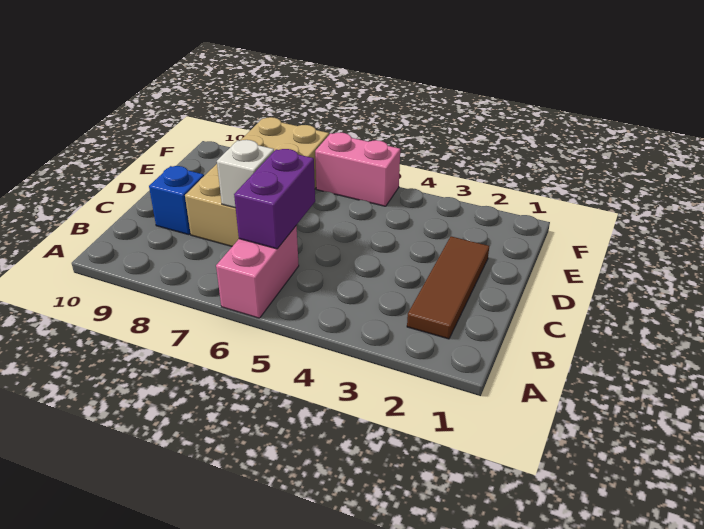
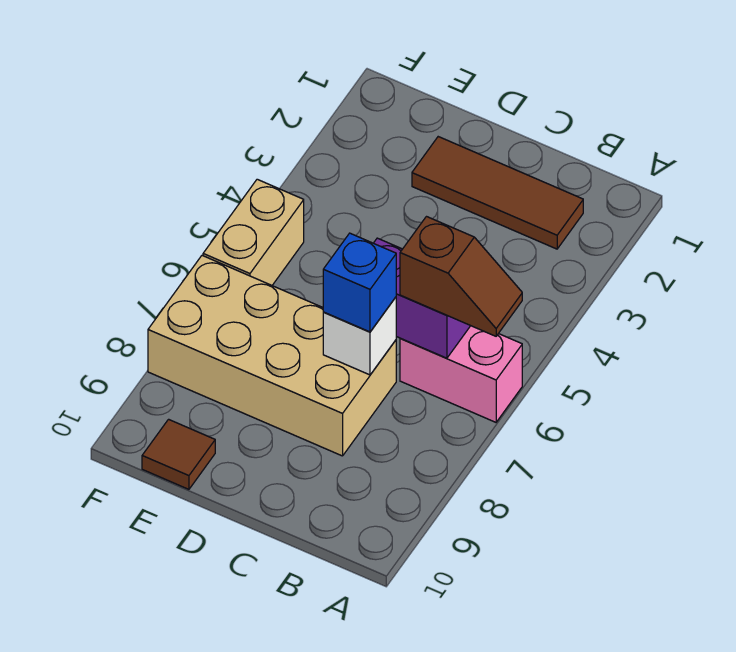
none -> brown slope A6:B6 level 3 top B
blue brick C9 level 1 -> blue brick C7 level 3
none -> brown tile E10 level 1
pink brick F5:F6 level 1 -> tan brick F5:F6 level 1

